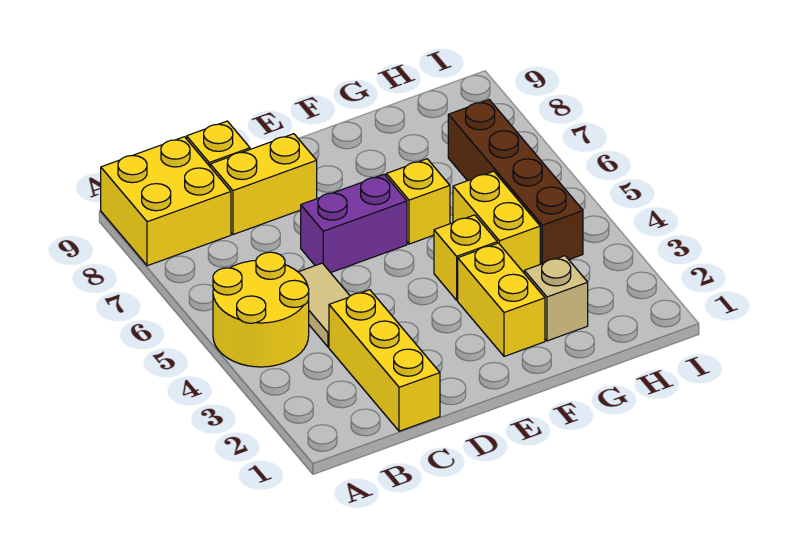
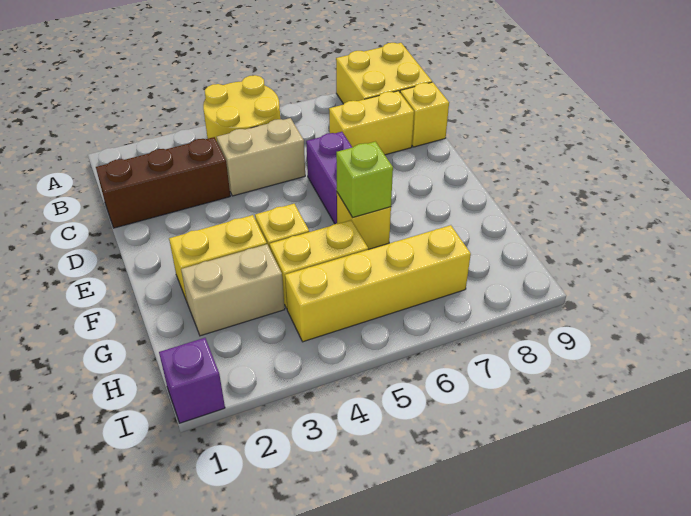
yellow brick C1:C3 level 1 -> brown brick C1:C3 level 1
tan tile C4:C5 level 1 -> tan brick C4:C5 level 1
yellow brick C8:D8 level 1 -> yellow brick C7:C8 level 1
none -> lime brick F6 level 2
tan brick G2 level 1 -> tan brick G2:G3 level 1
brown brick H4:H7 level 1 -> yellow brick H4:H7 level 1
none -> purple brick I1 level 1

